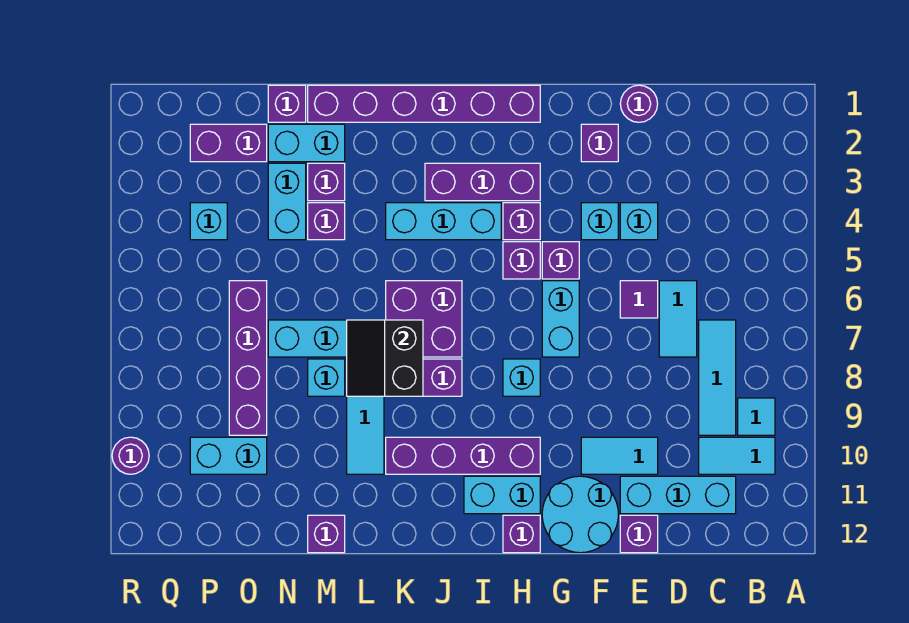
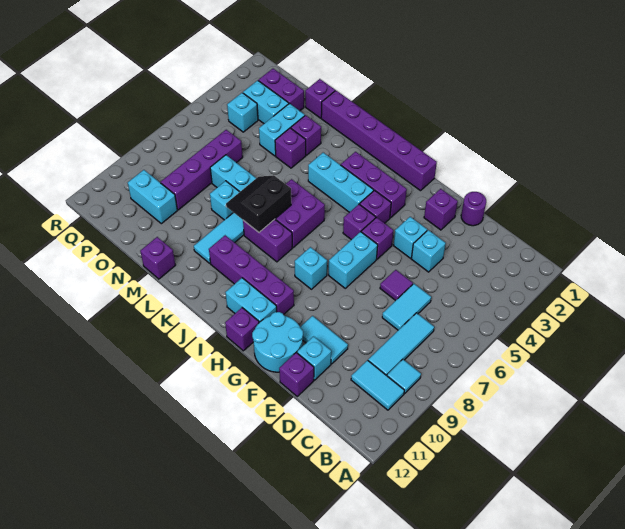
cyan brick C11:E11 level 1 -> cyan brick E11 level 1
cyan brick M2:N2 level 1 -> cyan brick O3:P3 level 1
purple round brick R10 level 1 -> none

